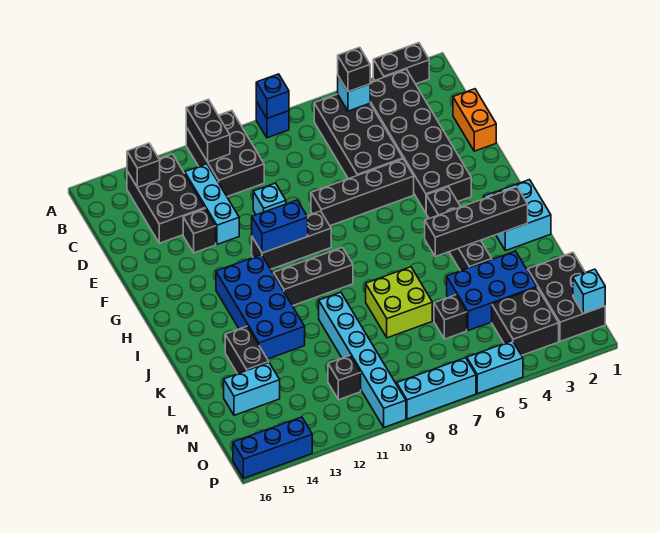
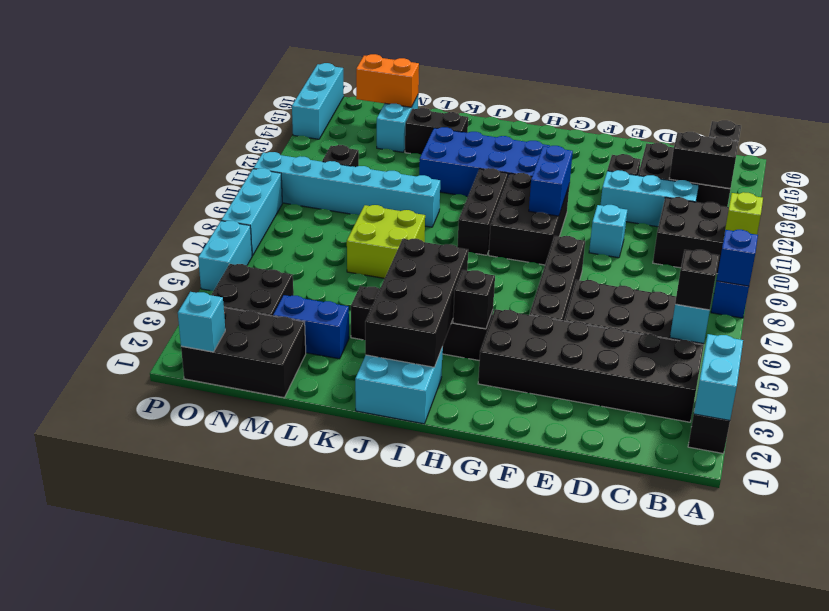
none -> cyan brick A2:A3 level 2
none -> lime brick A10 level 2
black brick A11:B11 level 2 -> black brick B13:C13 level 2
orange brick D1:E1 level 1 -> orange brick M15:N15 level 2
black brick G9:G11 level 1 -> black brick G9:H11 level 1
black brick J2:J5 level 2 -> black brick I2:J5 level 2
blue brick L3:M5 level 1 -> blue brick L3:M3 level 1
black brick M6 level 1 -> black brick H4 level 2
blue brick P14:P16 level 1 -> cyan brick P14:P16 level 1

